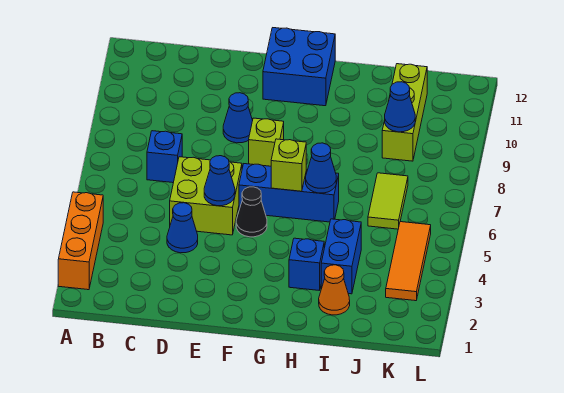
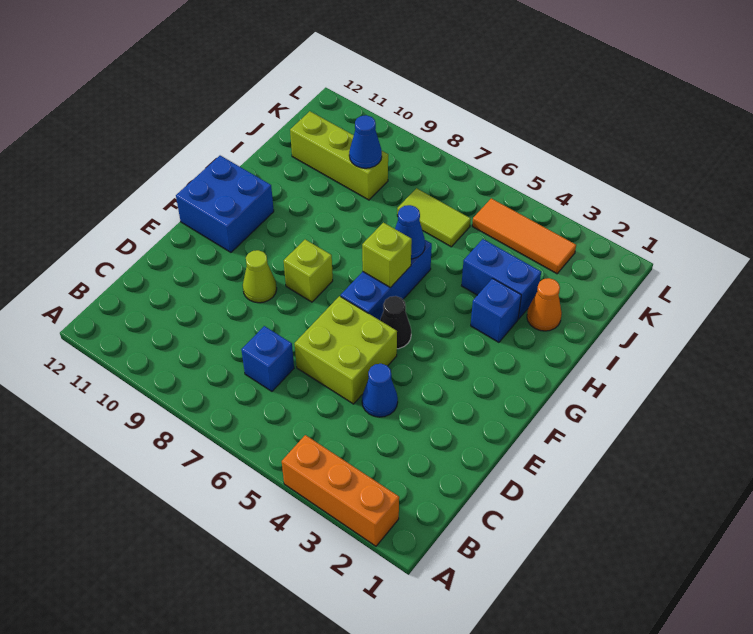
blue cone E5 level 2 -> none
blue cone E9 level 1 -> lime cone E9 level 1

